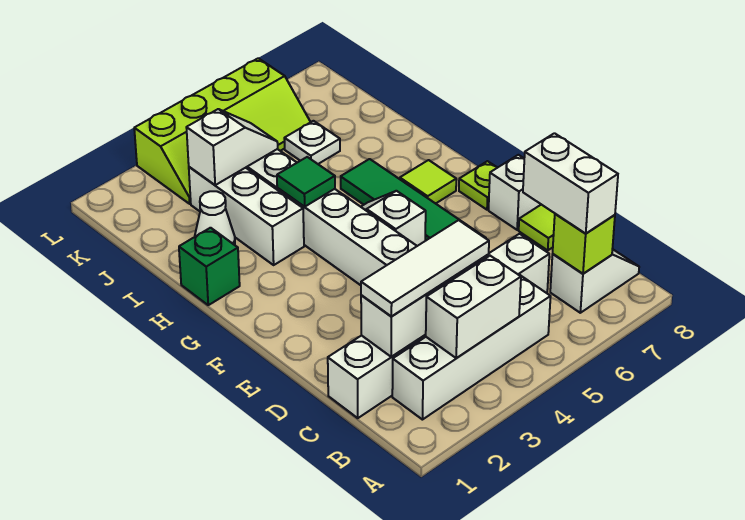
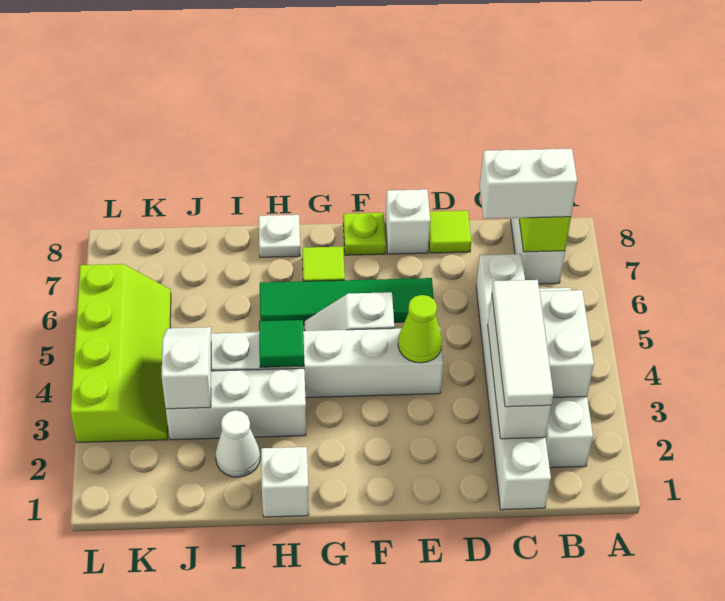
none -> lime cone E4 level 2
green brick H1 level 1 -> white brick H1 level 1
white plate J6 level 1 -> white plate H8 level 1

